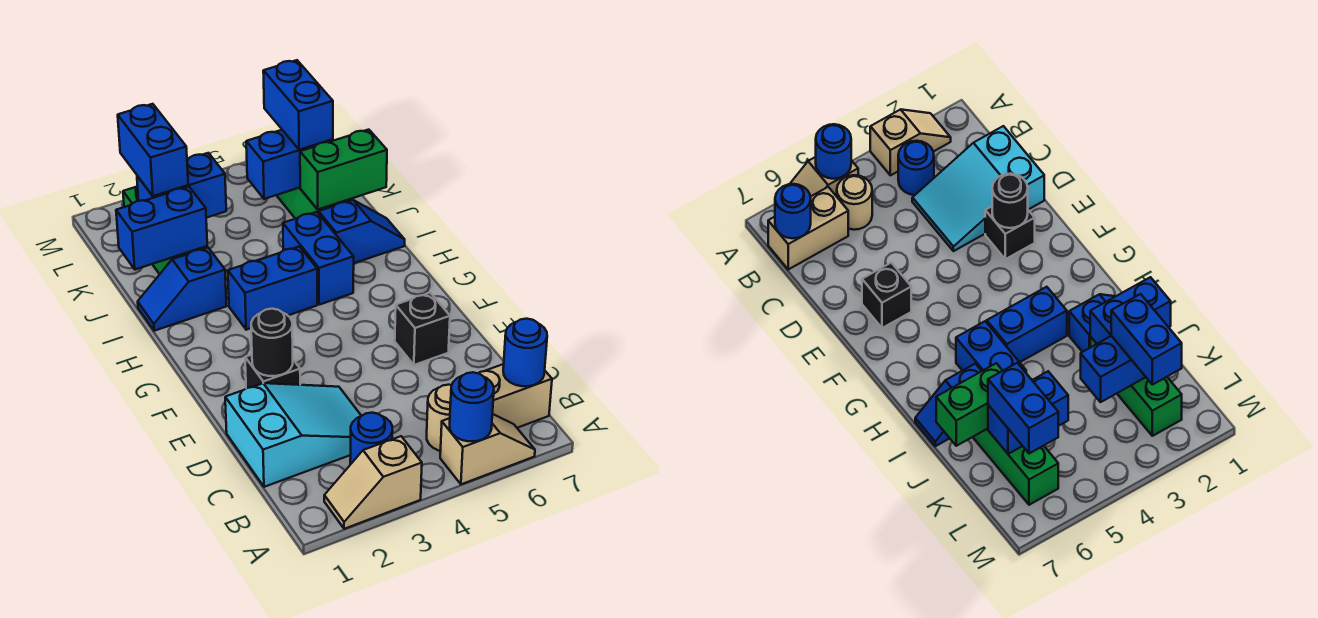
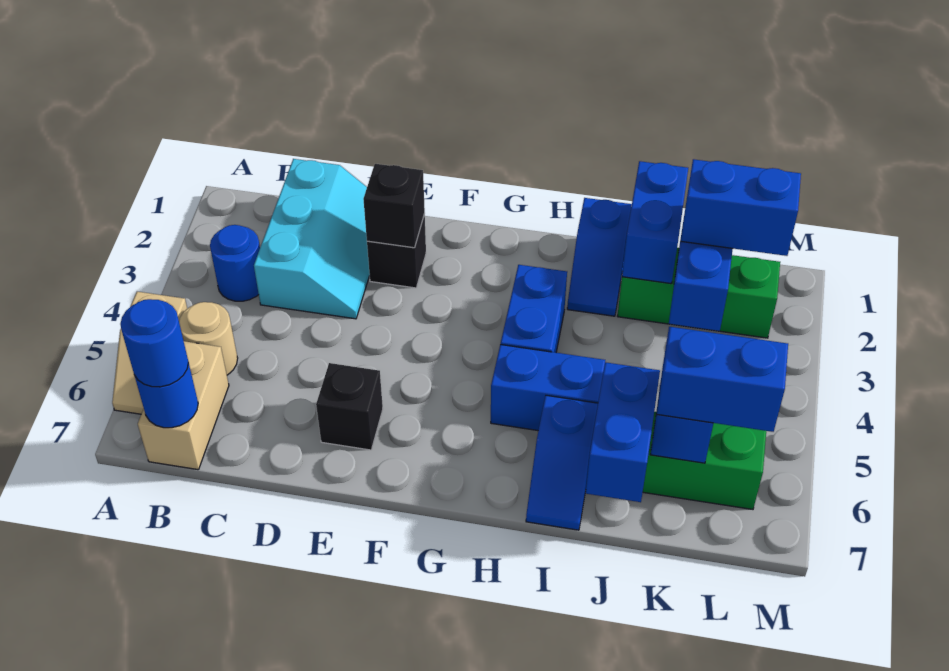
tan slope A2:A3 level 1 top 3 -> none
blue round brick A5 level 2 -> blue round brick B7 level 3
cyan slope C1:D3 level 1 top 1 -> cyan slope C1:D3 level 1 top C
black round brick E2 level 2 -> black brick E2 level 2
blue slope I1:I2 level 1 top 2 -> blue slope I1:I2 level 1 top 1
green brick J6:J7 level 2 -> blue brick J6:J7 level 2

